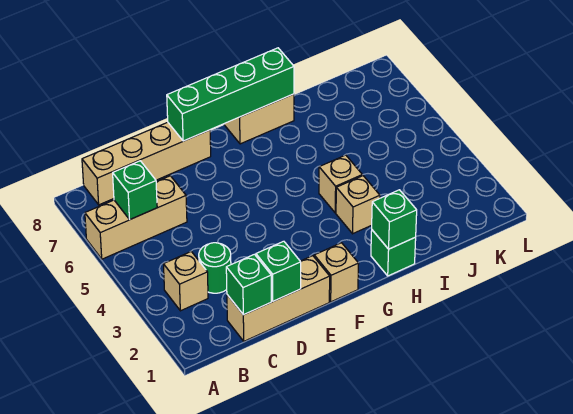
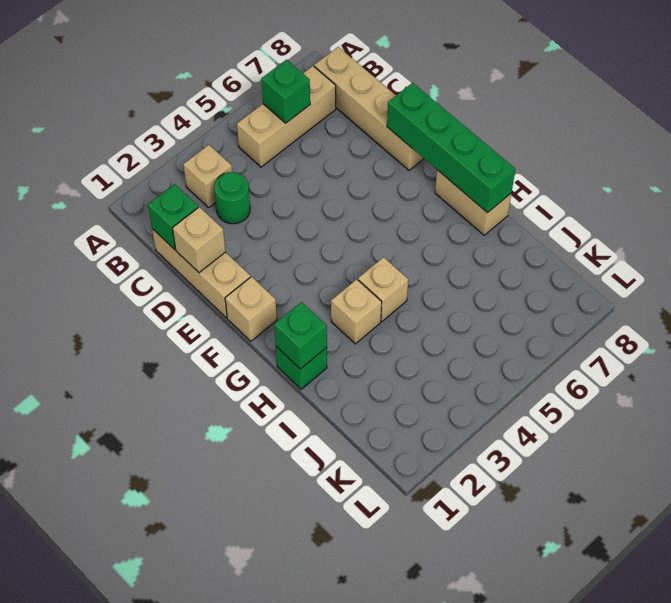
tan brick A6:C6 level 1 -> tan brick B5:B7 level 1
green brick D1 level 2 -> tan brick D1 level 2

